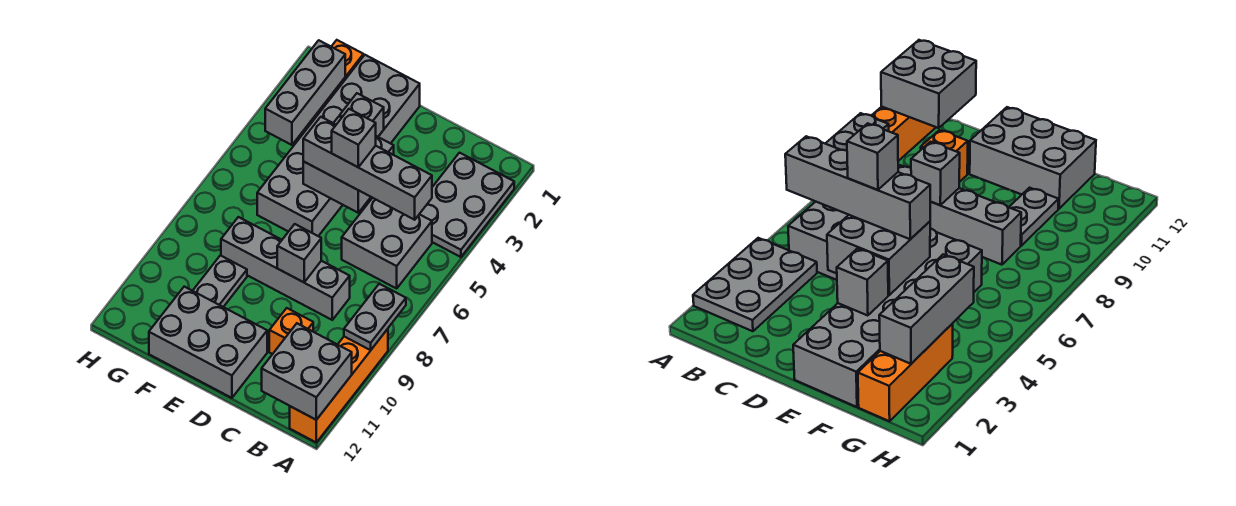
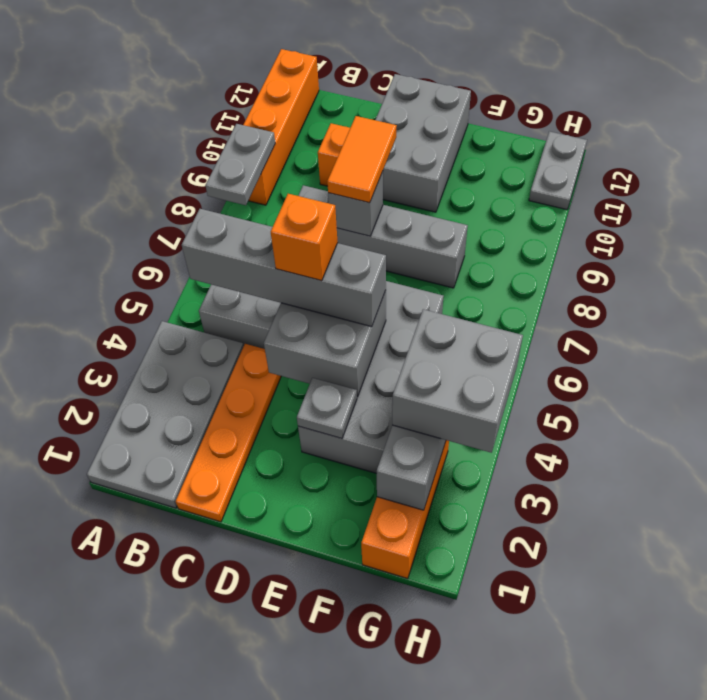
grey plate A2:B4 level 1 -> grey plate A1:B4 level 1
grey brick A11:B12 level 2 -> grey brick G3:H4 level 3
none -> orange plate C1:C4 level 1
grey brick D5 level 4 -> orange brick D5 level 4
none -> orange tile D8:D9 level 3
grey brick D11:F12 level 1 -> grey brick D10:E12 level 1
grey brick E1:F6 level 1 -> grey brick E3:F6 level 1
grey brick E3 level 2 -> grey plate E3 level 2
grey plate F9:F10 level 1 -> grey plate H11:H12 level 1

